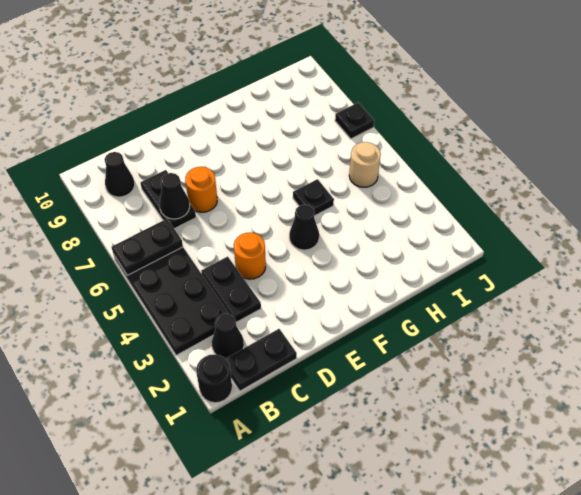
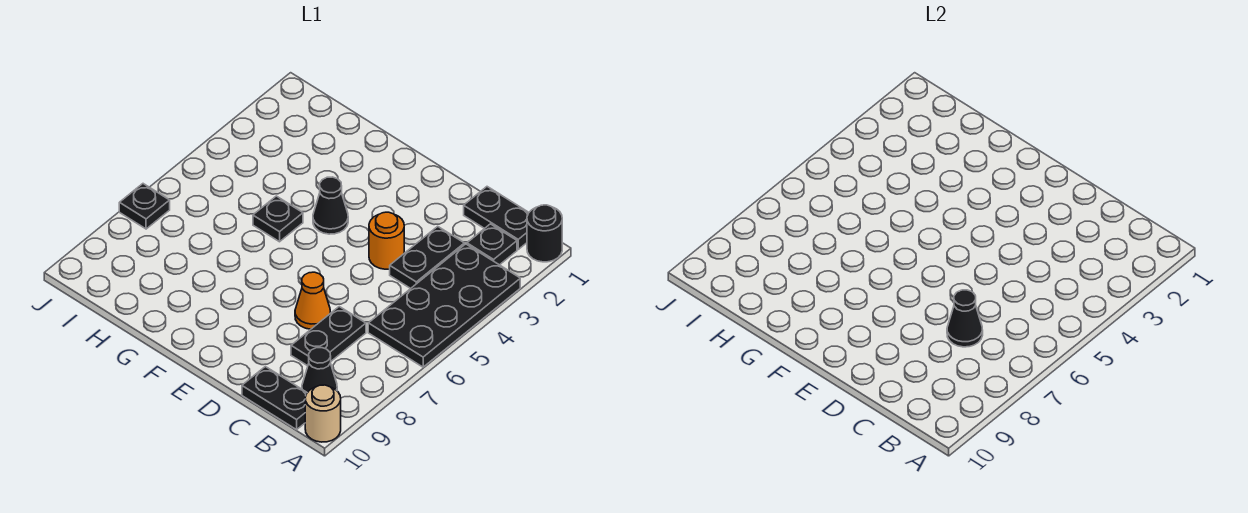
black plate A6:B6 level 2 -> black plate B10:C10 level 1
black cone B2 level 1 -> black plate B2 level 1
orange round brick D7 level 1 -> orange cone D7 level 1
tan round brick I5 level 1 -> tan round brick A10 level 1

